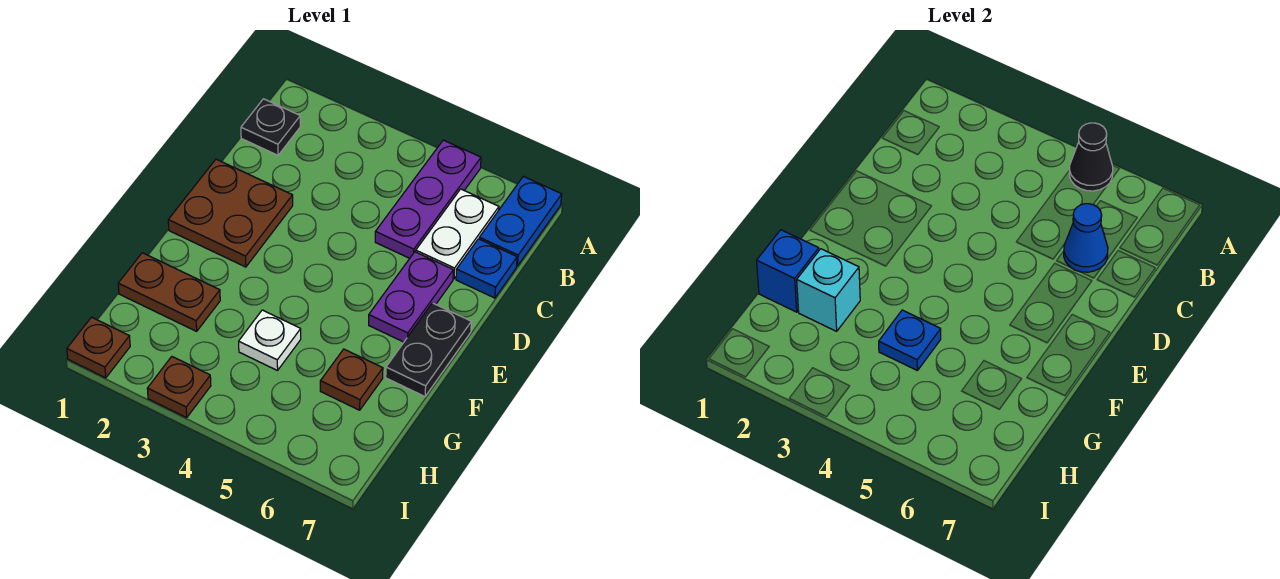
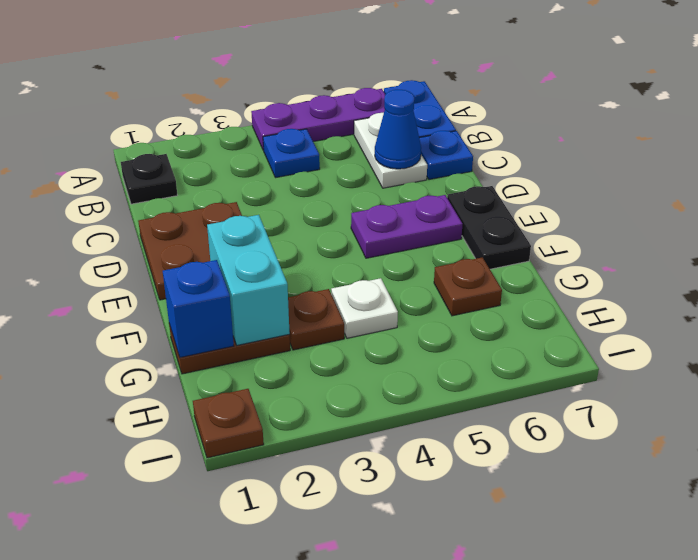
purple plate A5:C5 level 1 -> purple plate A4:A6 level 1
black cone A5 level 2 -> none
purple plate D6:E6 level 1 -> purple plate E5:E6 level 1
cyan brick G2 level 2 -> cyan brick F2:G2 level 2
blue plate G4 level 2 -> blue plate B4 level 1
brown plate I3 level 1 -> brown plate G3 level 1

